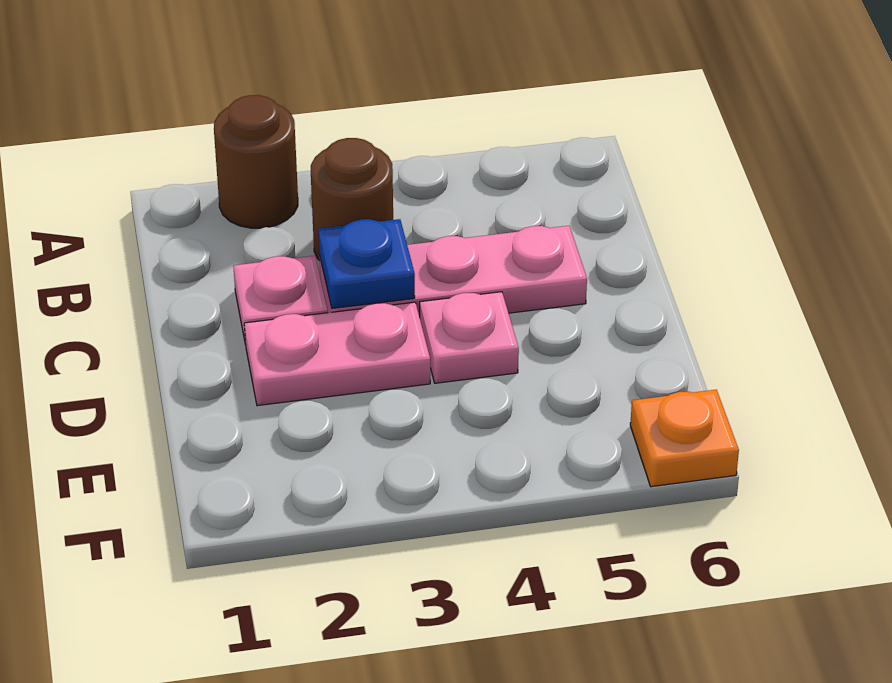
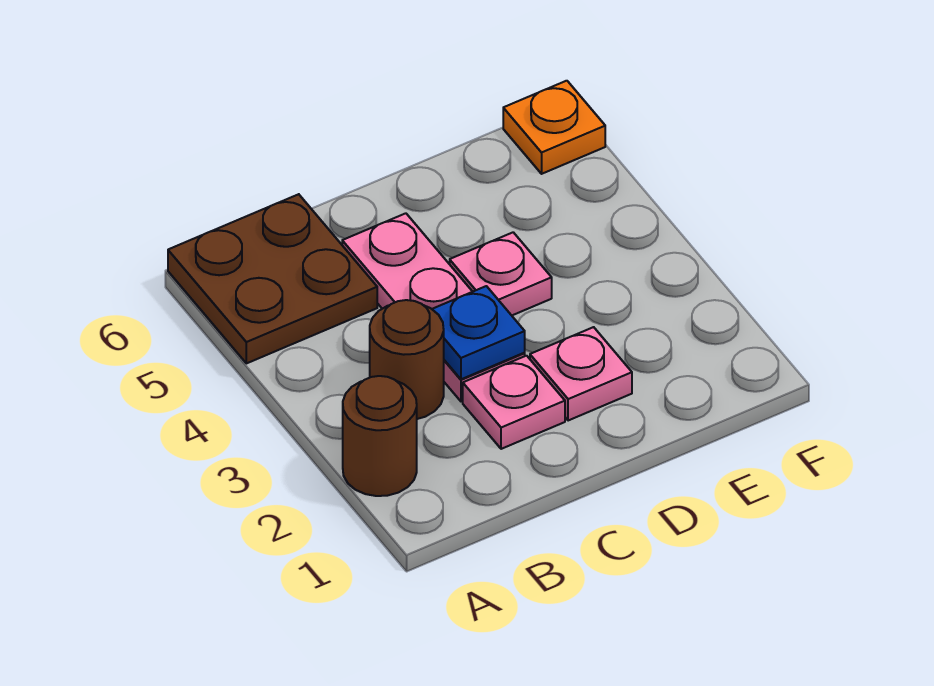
none -> brown plate A5:B6 level 1
pink plate D2:D3 level 1 -> pink plate D2 level 1

